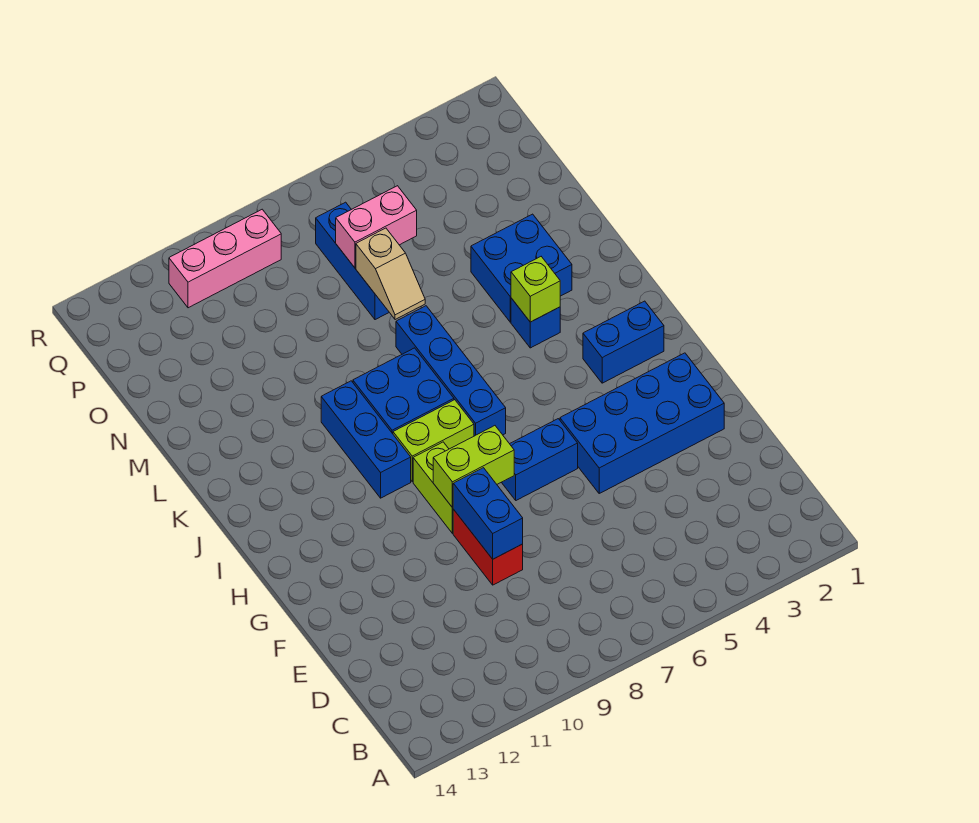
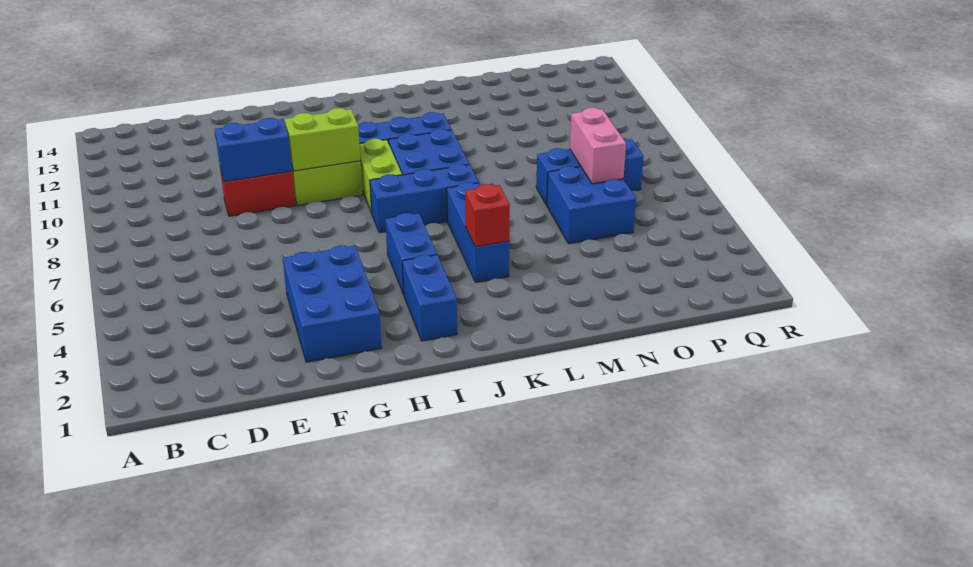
blue brick F2:G5 level 1 -> blue brick F2:G4 level 1
blue brick G6:G7 level 1 -> blue brick I4:I5 level 1
lime brick G8:G9 level 2 -> lime brick G9:H9 level 2
blue brick I7:L7 level 1 -> blue brick I7:K7 level 1
blue brick K4 level 1 -> blue brick K4:K6 level 1
lime brick K4 level 2 -> red brick K4 level 2
blue brick L3:M4 level 1 -> blue brick N5:O6 level 1
tan slope M7:N7 level 2 top N -> none
pink brick Q9:Q11 level 1 -> none

